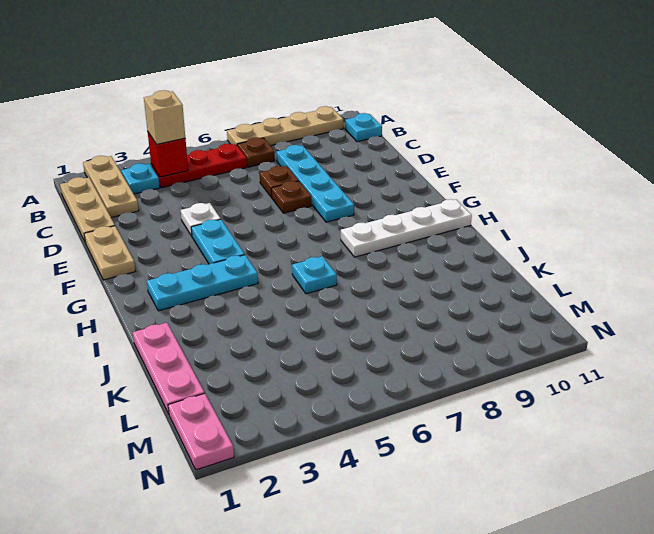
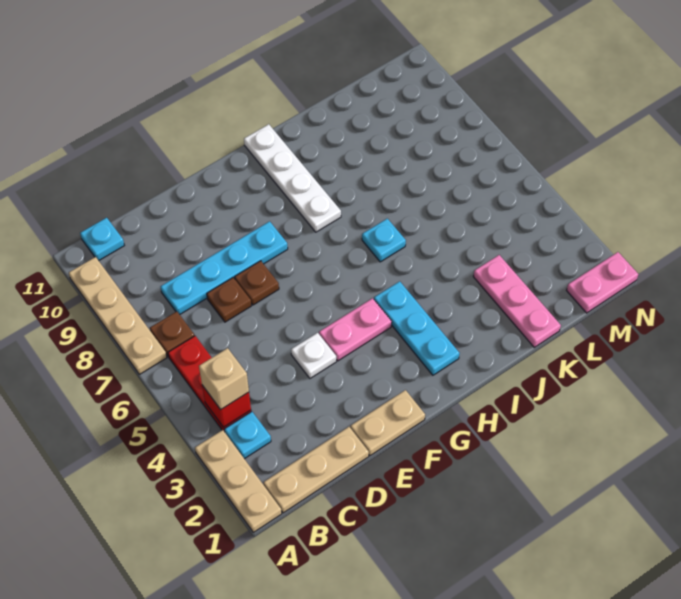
tan plate A2:C2 level 1 -> tan plate A1:A3 level 1
cyan plate F4:G4 level 1 -> pink plate F4:G4 level 1
pink plate J1:L1 level 1 -> pink plate K1:K3 level 1

